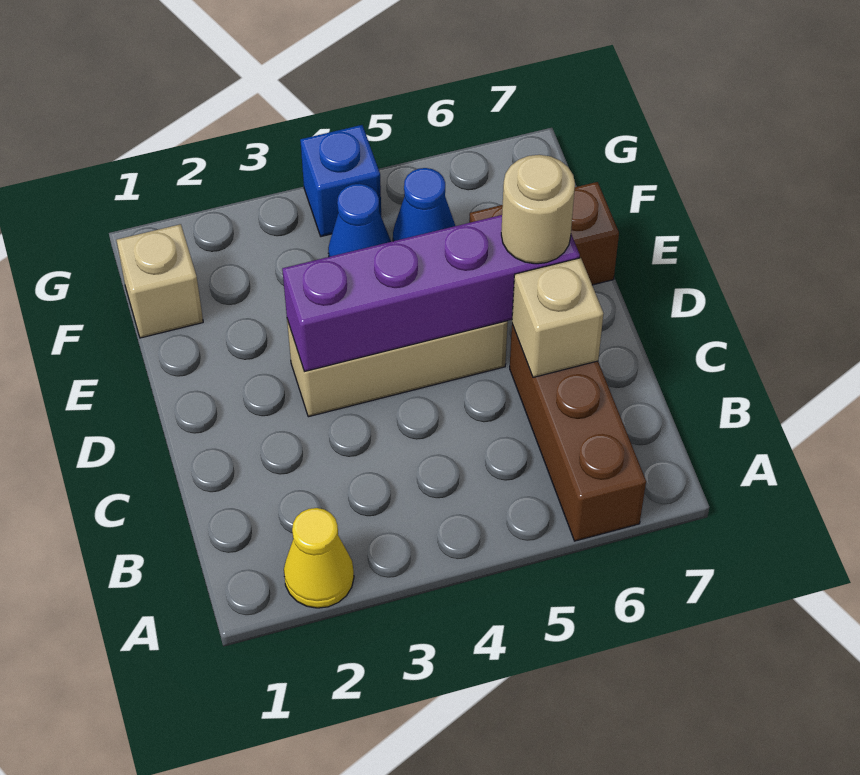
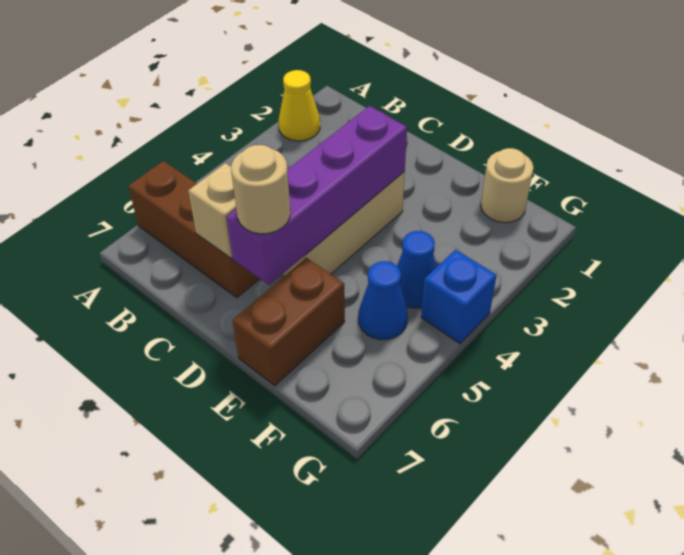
tan brick F1 level 1 -> tan round brick F1 level 1

